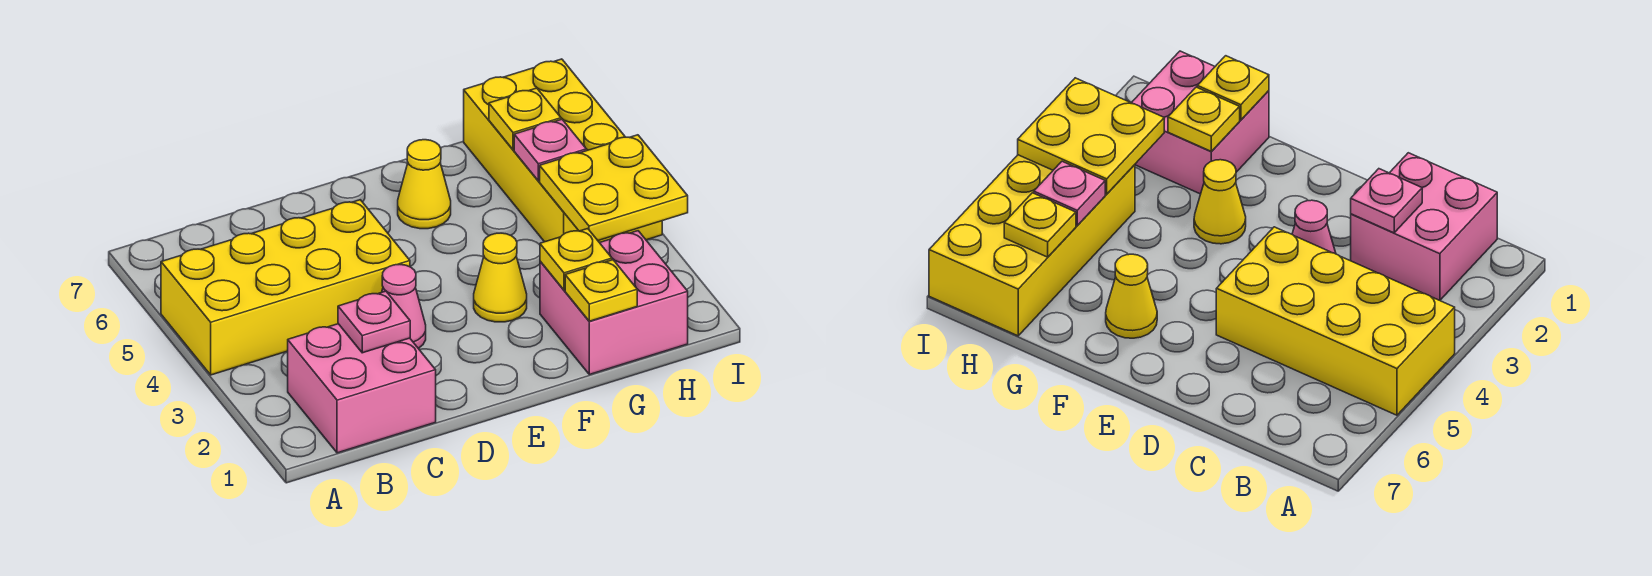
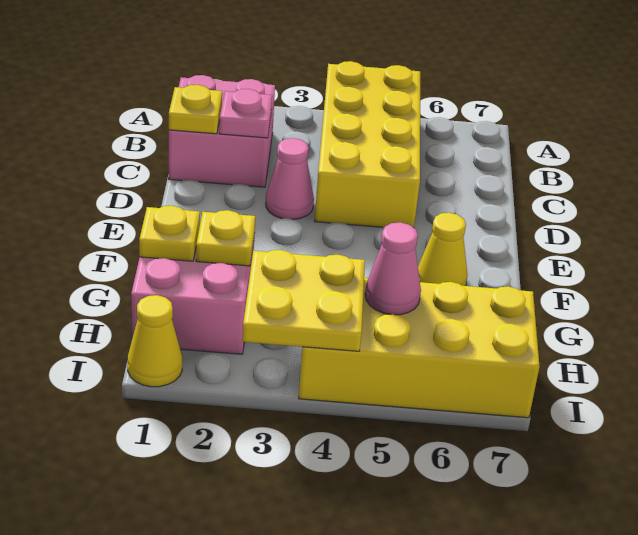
yellow cone F3 level 1 -> yellow cone I1 level 1
pink plate H5 level 2 -> pink cone H5 level 2
yellow plate H6 level 2 -> yellow plate C1 level 2

